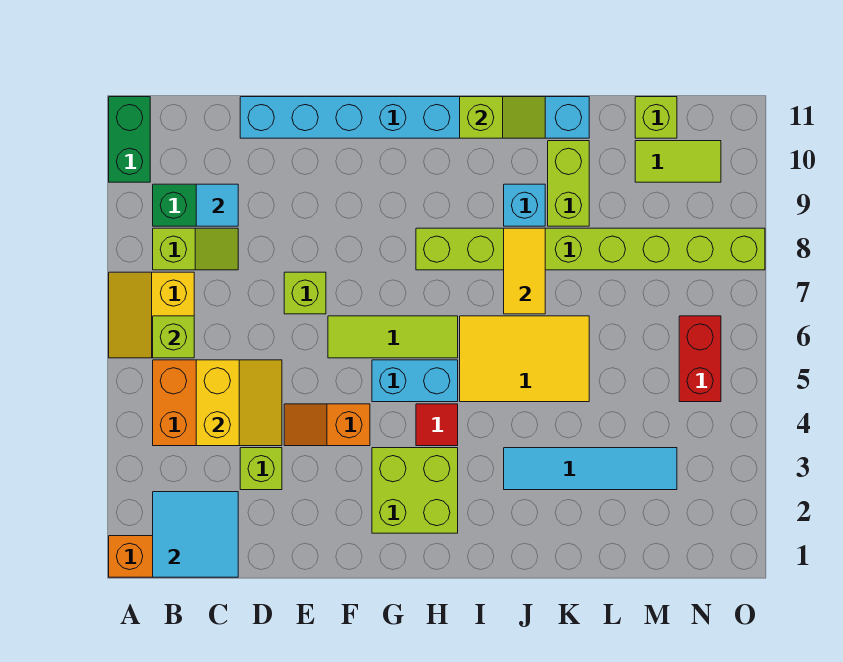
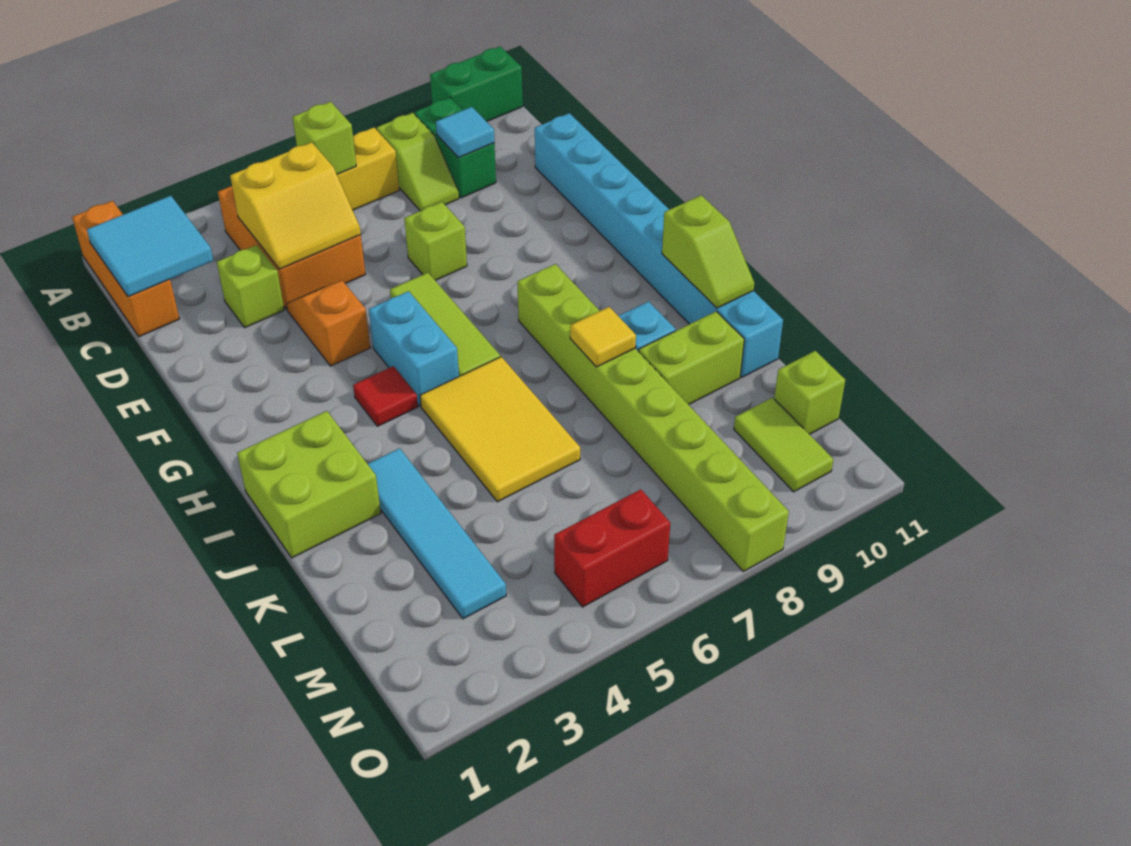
lime brick G2:H3 level 1 -> lime brick I1:J2 level 1
yellow tile J7:J8 level 2 -> yellow tile J8 level 2

